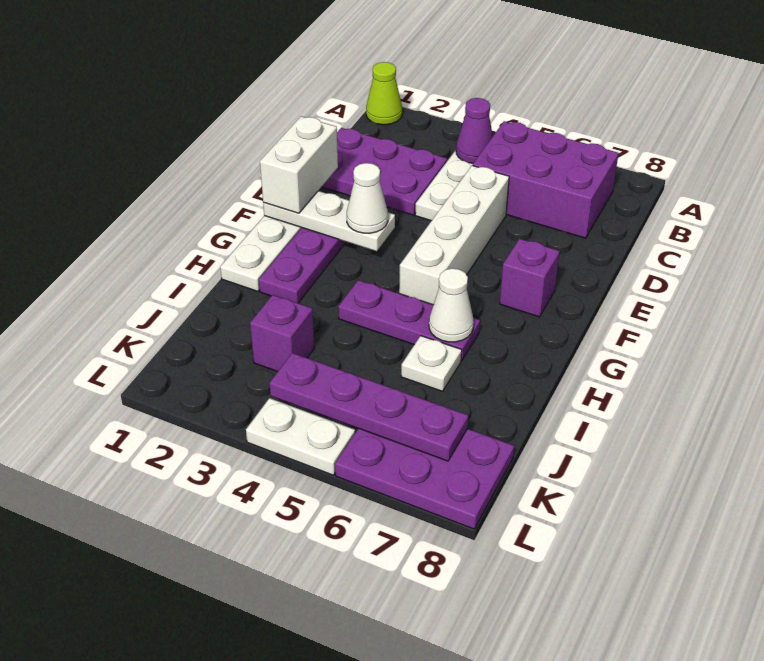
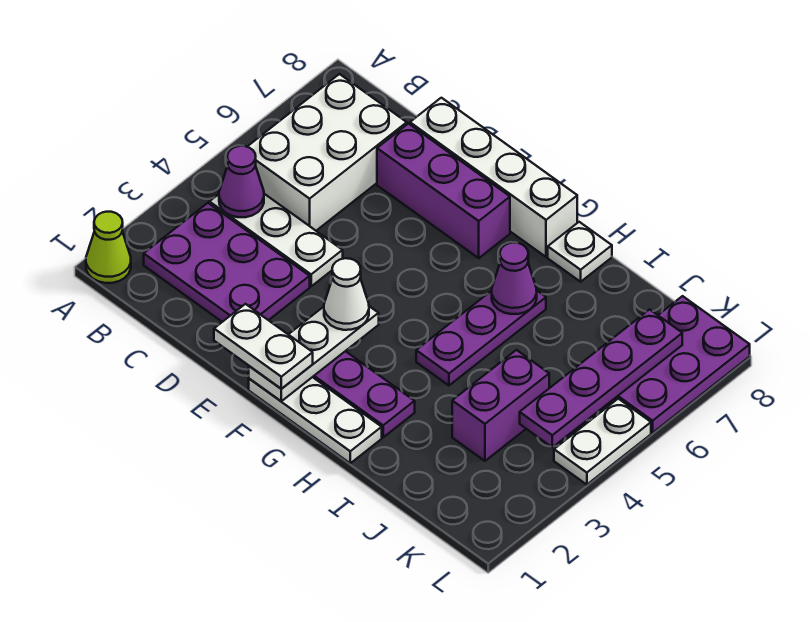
purple brick B5:C7 level 1 -> white brick B5:C7 level 1
purple plate C1:D3 level 1 -> purple plate B2:D3 level 1
white brick D5:G5 level 1 -> white brick D8:G8 level 1
white brick E1:F1 level 3 -> white plate E1:F1 level 3
purple brick F7 level 1 -> purple brick D7:F7 level 1
white cone H6 level 2 -> purple cone H6 level 2
white plate I6 level 1 -> white plate H8 level 1
purple brick J3 level 1 -> purple brick J3:J4 level 1

